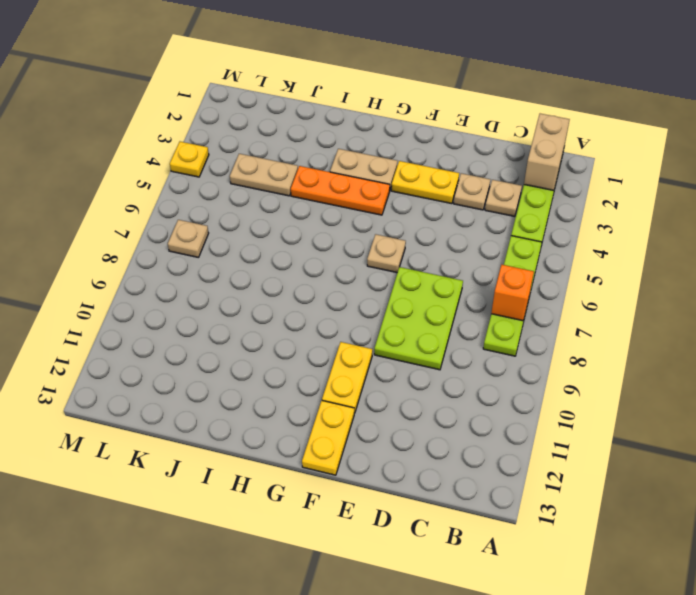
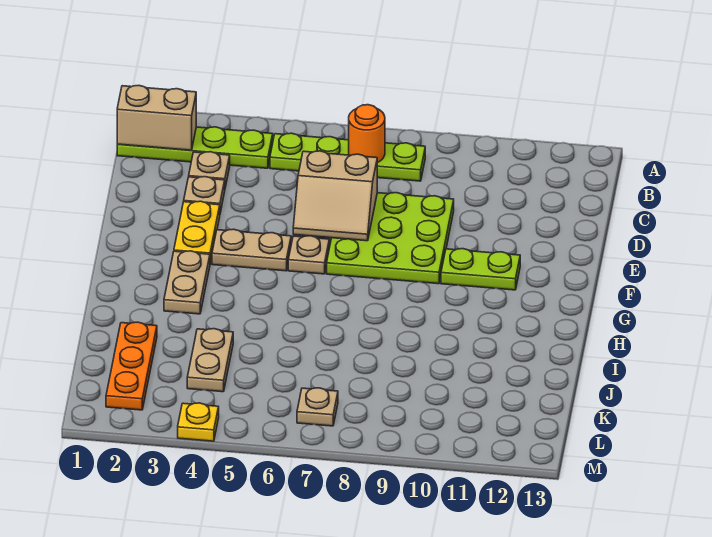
orange brick B7 level 2 -> orange round brick B7 level 2
none -> tan slope D6:E7 level 2 top D
lime plate D7:E9 level 1 -> lime plate D7:F9 level 1
none -> tan plate F4:F5 level 1
yellow plate F10:F11 level 1 -> lime plate F10:F11 level 1
yellow plate F12:F13 level 1 -> none
orange plate G4:I4 level 1 -> orange plate J2:L2 level 1

